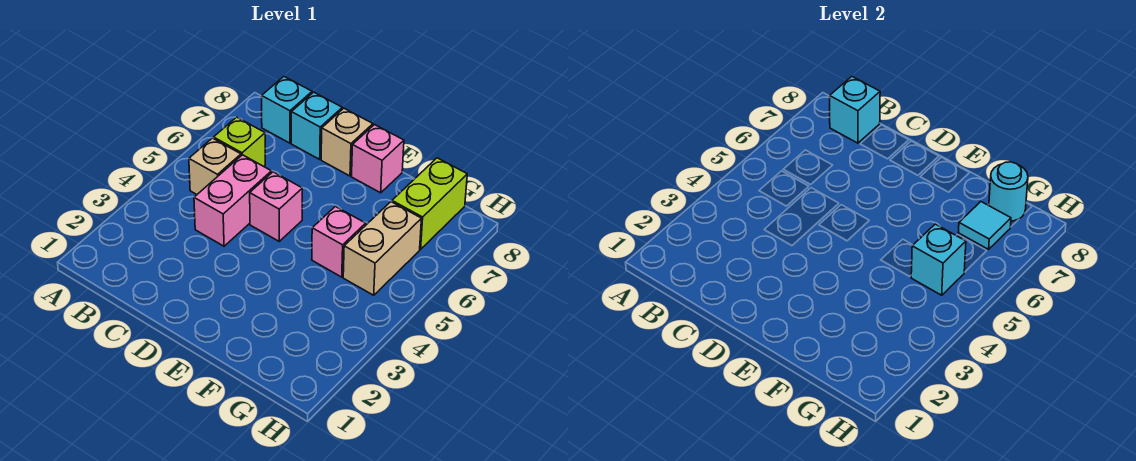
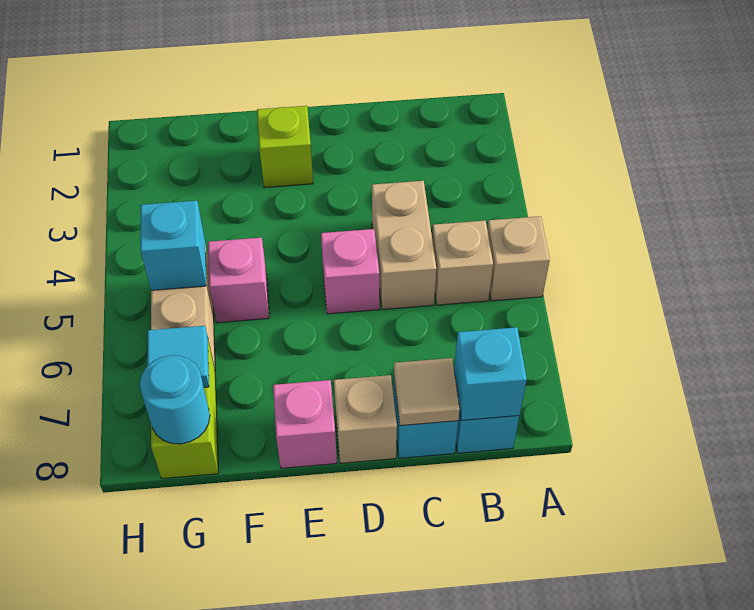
none -> tan brick A5 level 1
lime brick B6 level 1 -> lime brick E2 level 1
pink brick C4:C5 level 1 -> tan brick C4:C5 level 1
none -> tan tile C8 level 2

